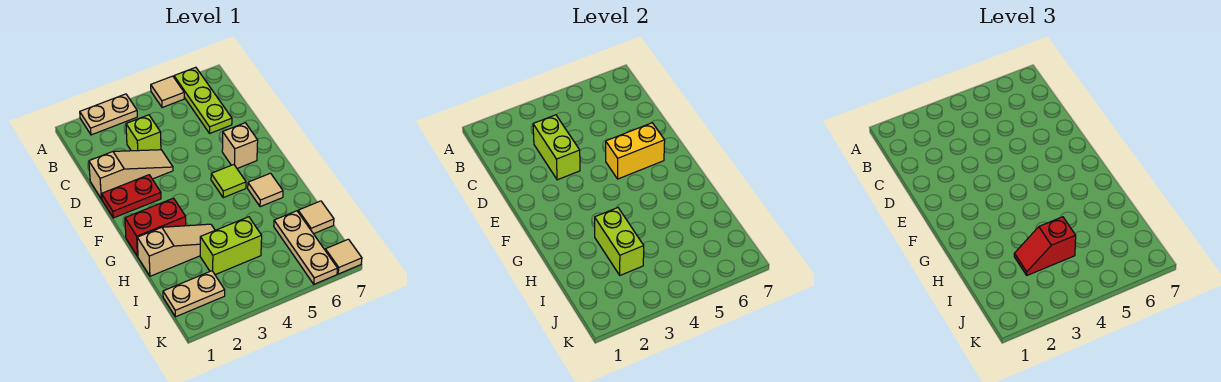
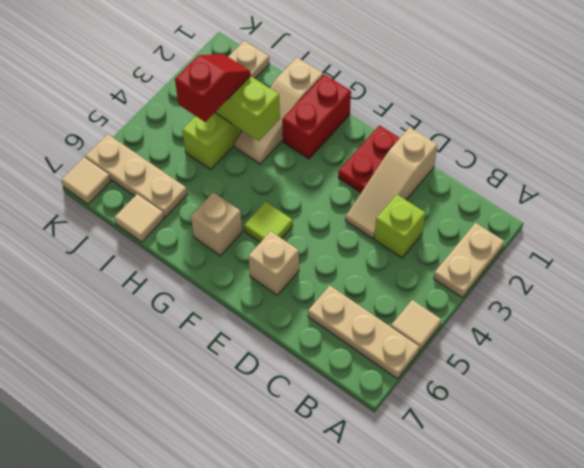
lime plate A6:C6 level 1 -> tan plate A6:C6 level 1
lime brick C3:D3 level 2 -> none
yellow brick E5:E6 level 2 -> none
tan tile G6 level 1 -> tan brick G6 level 1

